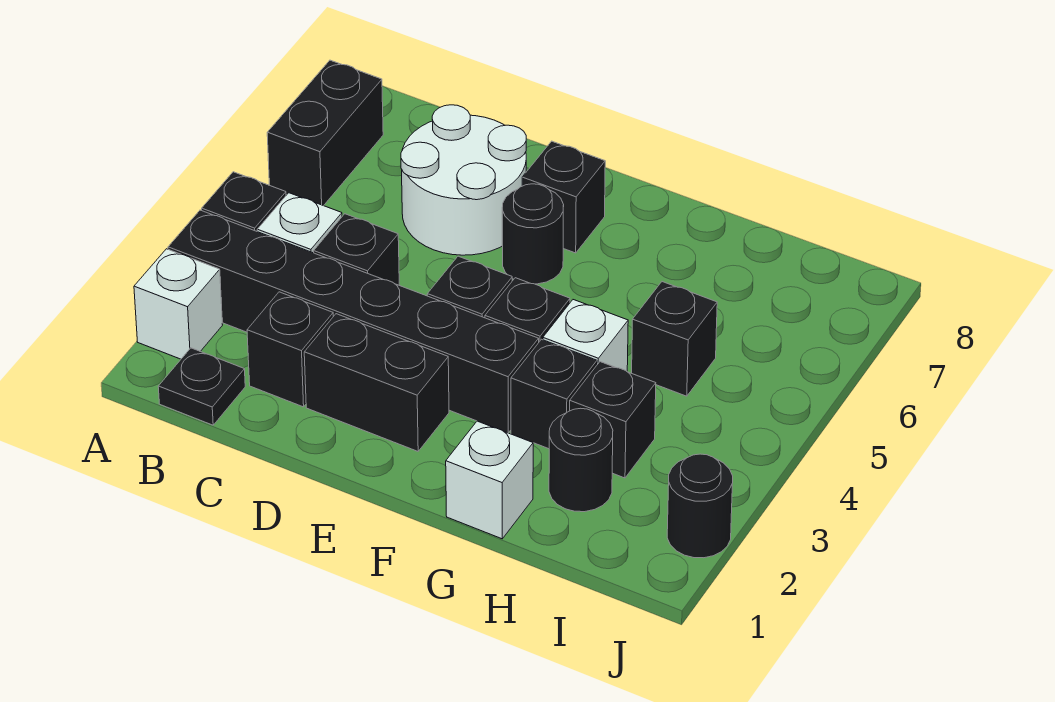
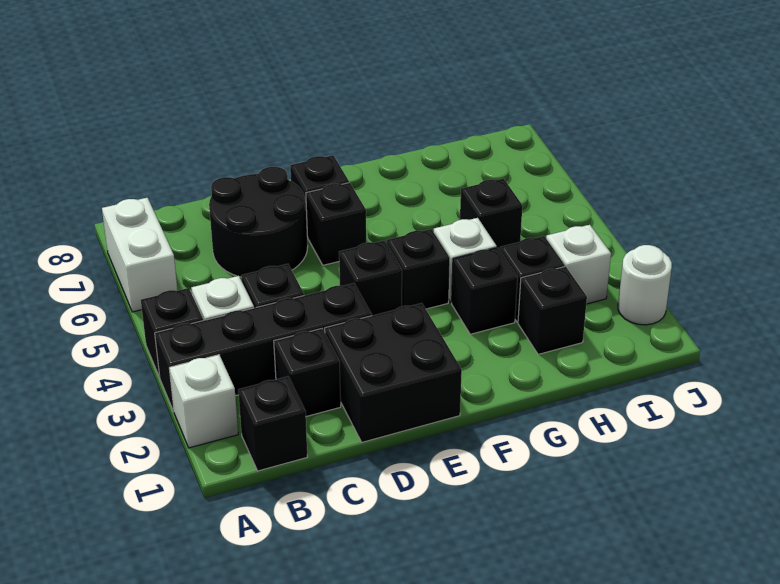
black brick A3:F3 level 1 -> black brick A3:D3 level 1
black brick A6:A7 level 1 -> white brick A6:A7 level 1
black plate B1 level 1 -> black brick B1 level 1
white round brick C6:D7 level 1 -> black round brick C6:D7 level 1
black brick D2:E2 level 1 -> black brick D1:E2 level 1
black round brick E6 level 1 -> black brick E6 level 1
white brick G1 level 1 -> white brick I3 level 1
black round brick H2 level 1 -> black brick H2 level 1
black round brick J2 level 1 -> white round brick J2 level 1

